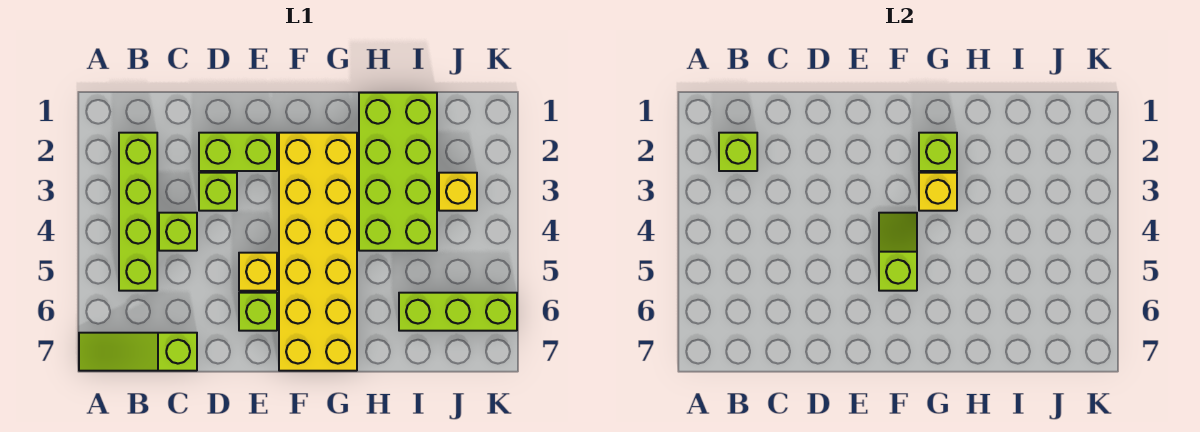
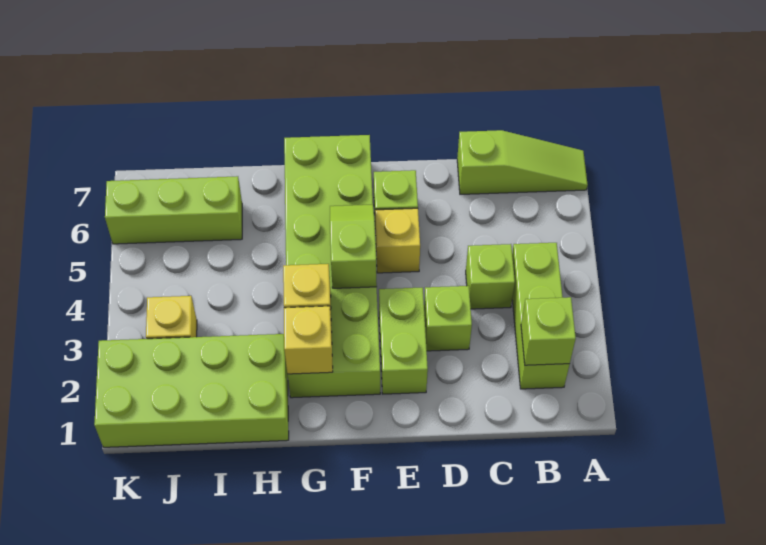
lime brick B2:B5 level 1 -> lime brick B2:B4 level 1
lime brick D2:E2 level 1 -> lime brick E2:E3 level 1
yellow brick F2:G7 level 1 -> lime brick F2:G7 level 1
lime slope F4:F5 level 2 top 5 -> lime slope F4:F5 level 2 top 4
lime brick G2 level 2 -> yellow brick G2 level 2
lime brick H1:I4 level 1 -> lime brick H1:K2 level 1

